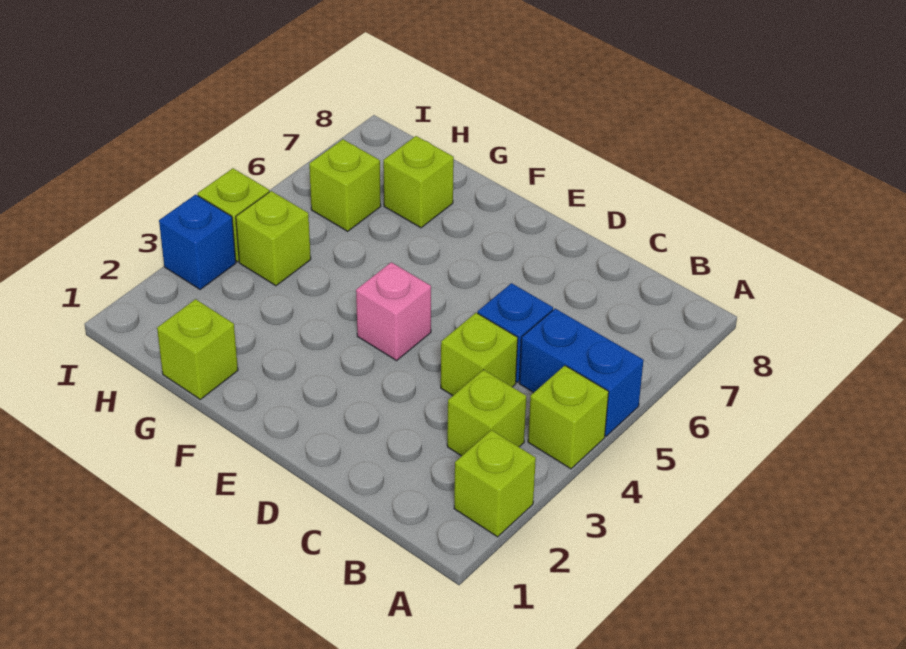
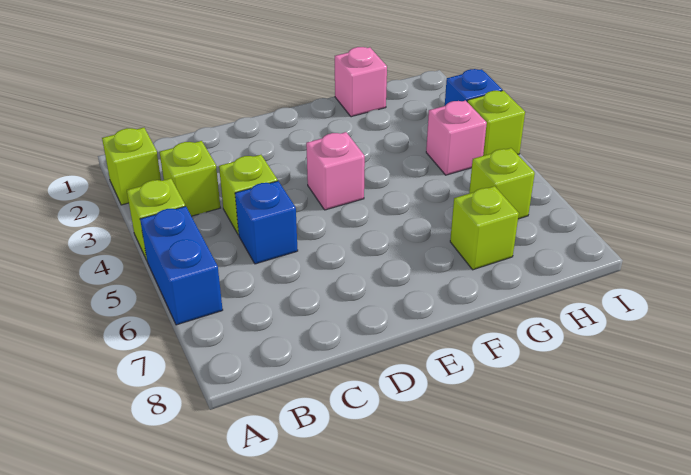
blue brick A5:B5 level 1 -> blue brick A5:A6 level 1
lime brick G1 level 1 -> pink brick G1 level 1
lime brick H4 level 1 -> pink brick H4 level 1

